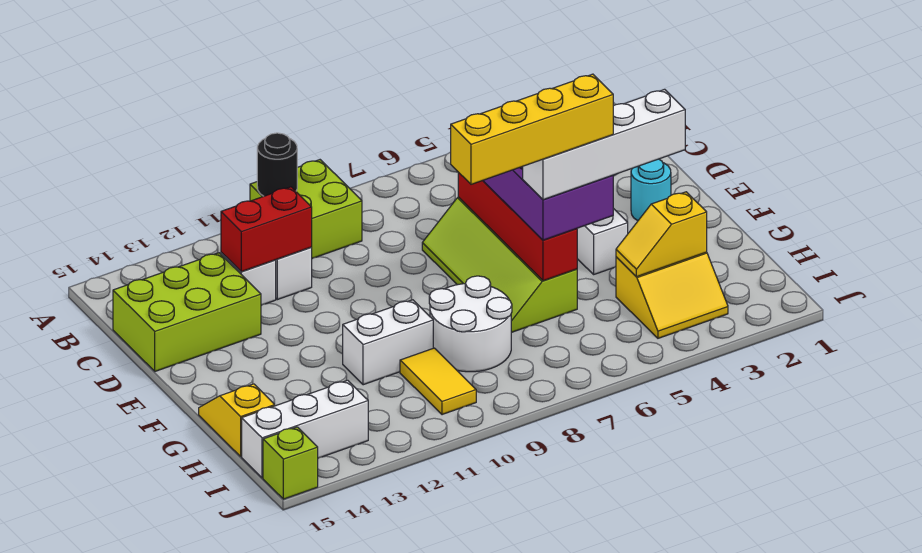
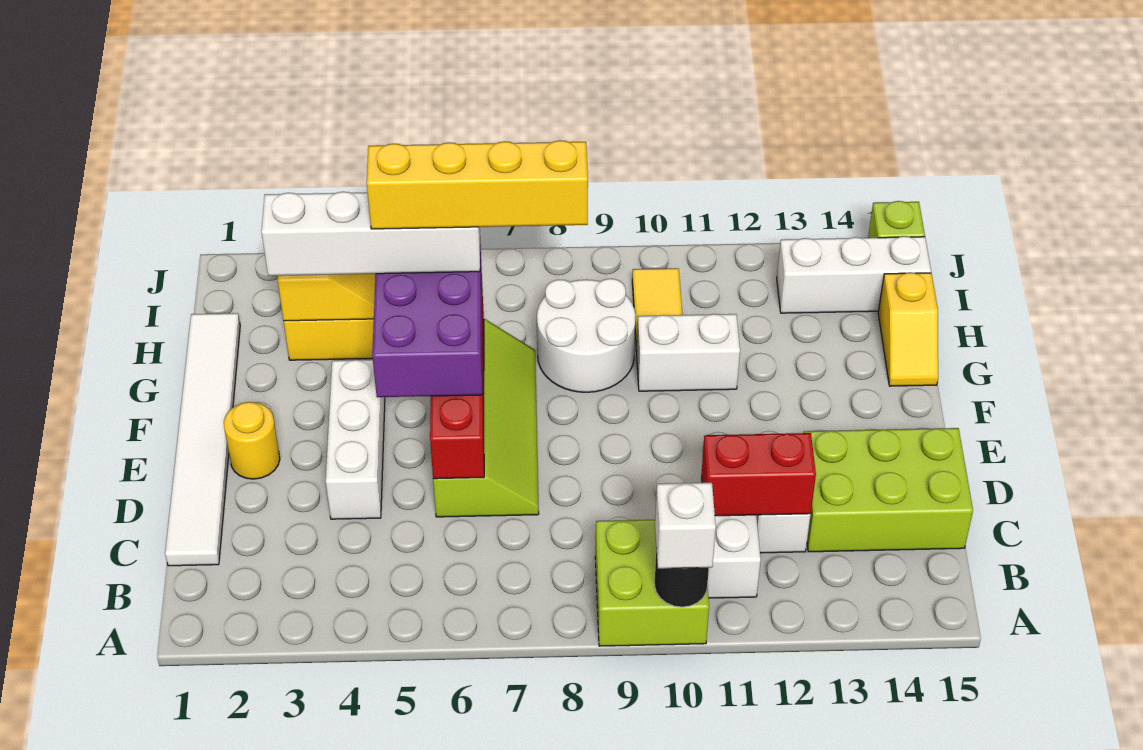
none -> white brick A10 level 3
none -> white tile C1:H1 level 1
cyan round brick E2 level 1 -> yellow round brick E2 level 1

